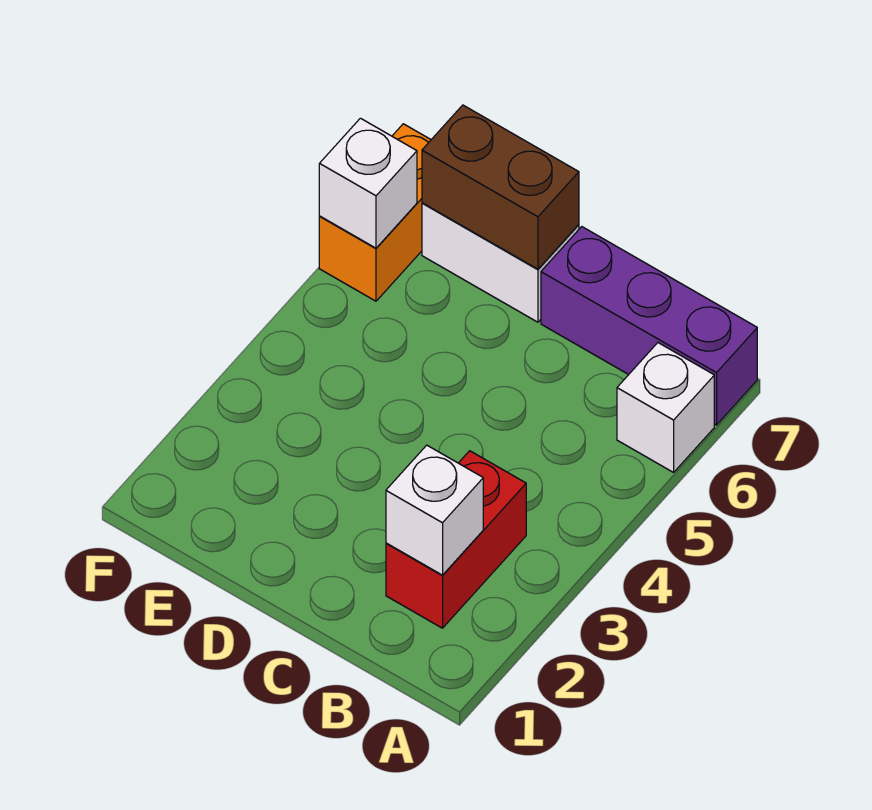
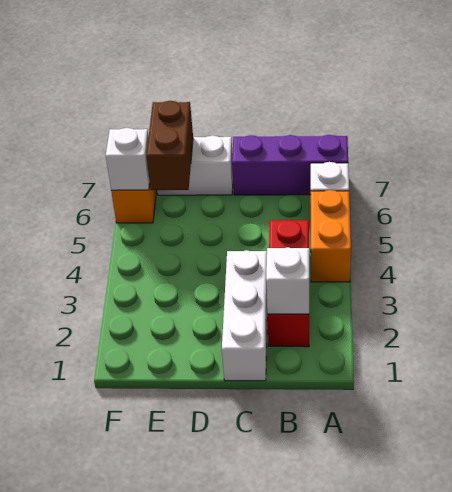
none -> orange brick A4:A5 level 1
red brick B2:B3 level 1 -> red brick B2:B4 level 1
none -> white brick C1:C3 level 1
brown brick D7:E7 level 2 -> brown brick E6:E7 level 2

